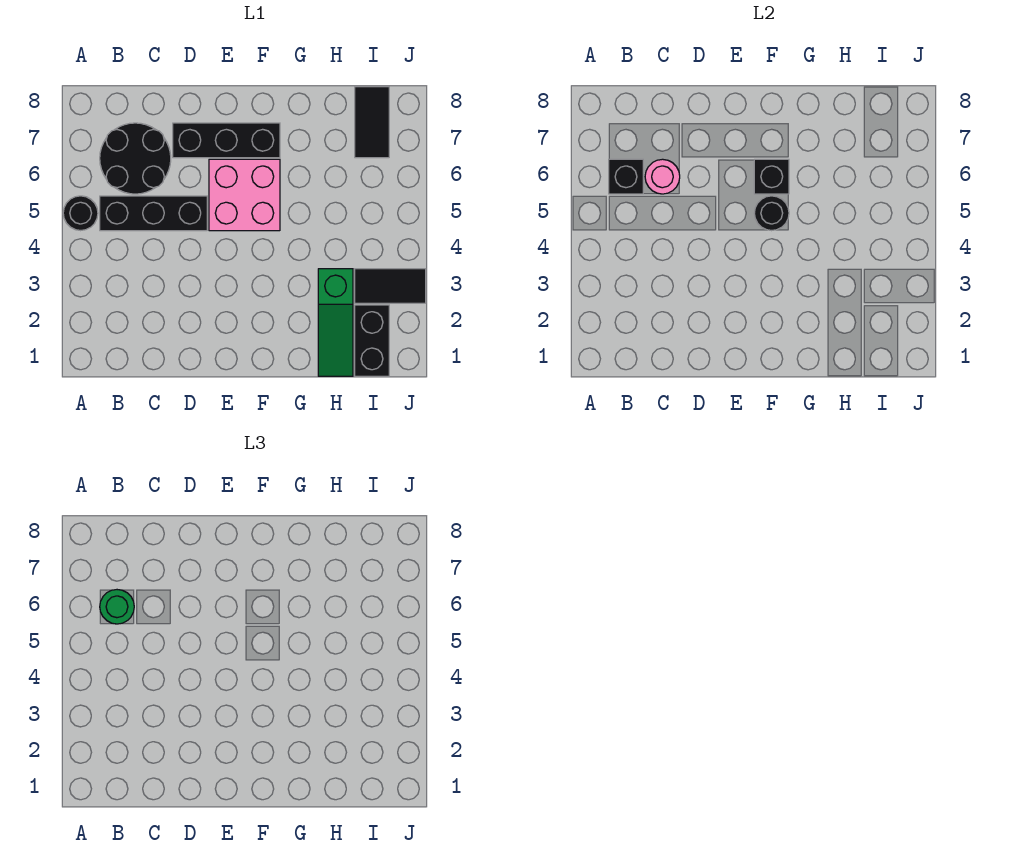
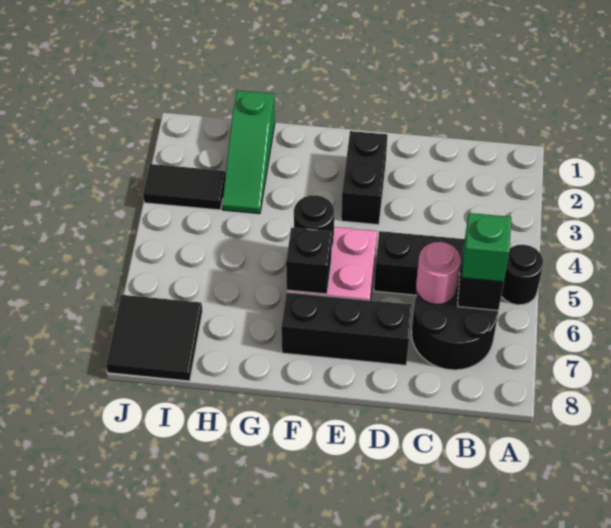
green round brick B6 level 3 -> green brick B6 level 3
green slope H1:H3 level 1 top 3 -> green slope H1:H3 level 1 top 1
black brick I1:I2 level 1 -> black brick E2:E3 level 1
black tile I7:I8 level 1 -> black tile I7:J8 level 1

